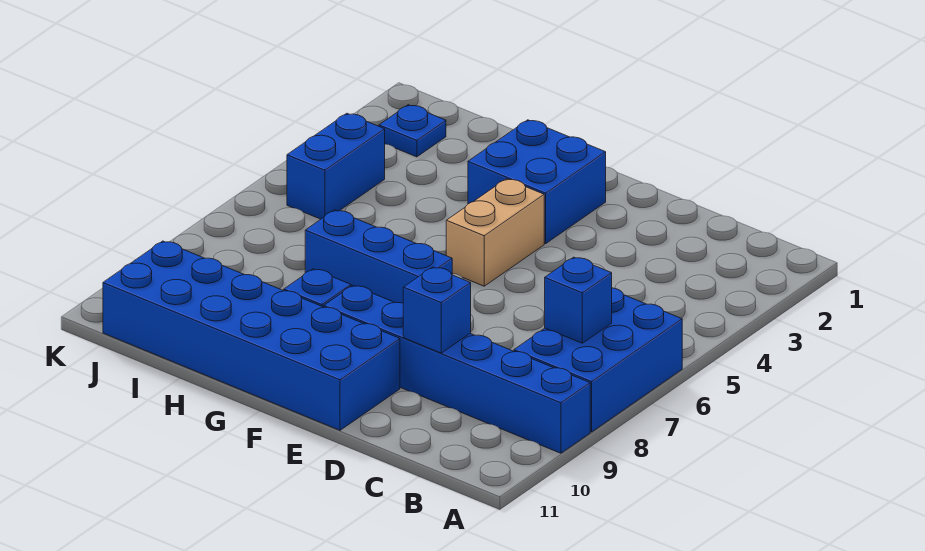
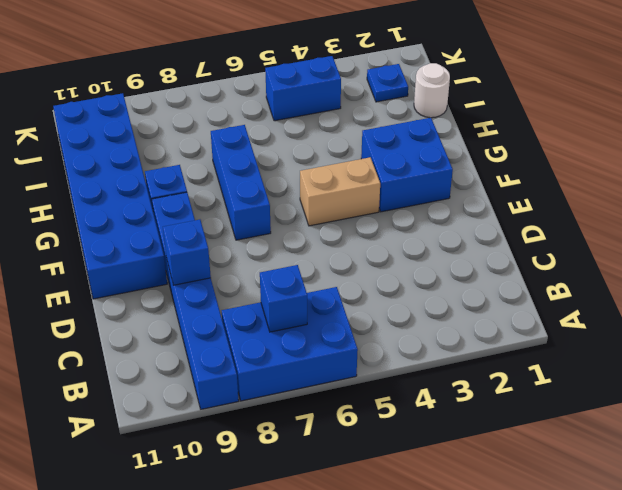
none -> white round brick I1 level 1

